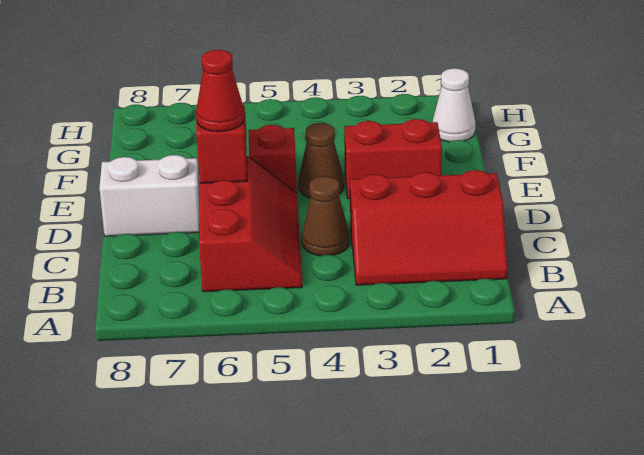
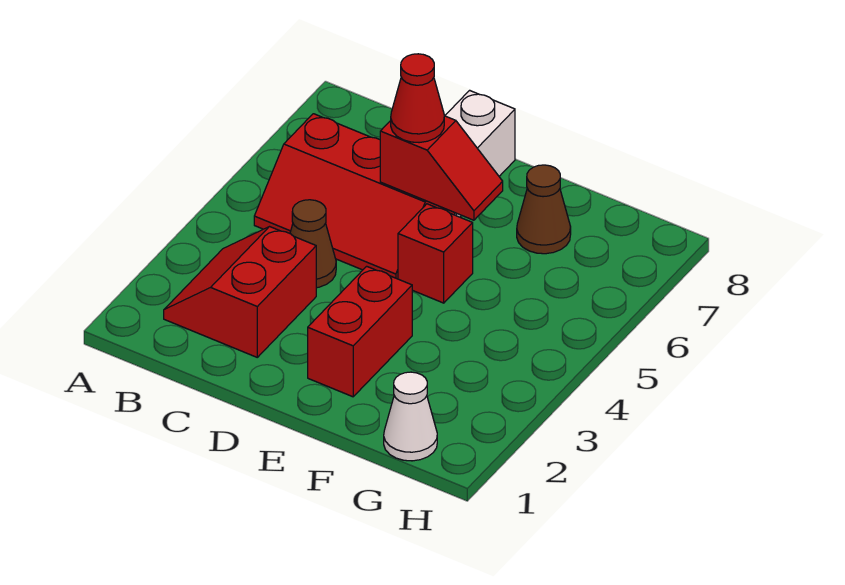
red slope B1:C3 level 1 top C -> red slope B2:C3 level 1 top C
brown cone E4 level 1 -> brown cone F7 level 1

